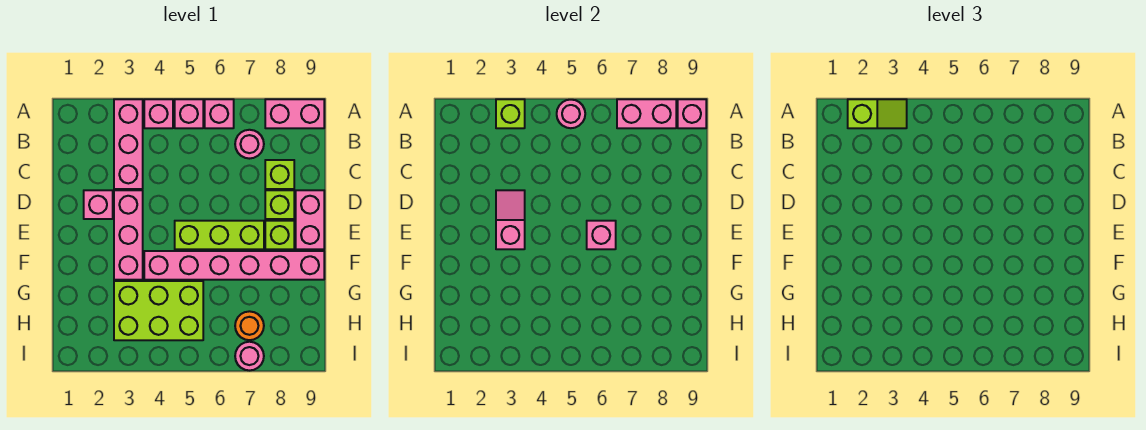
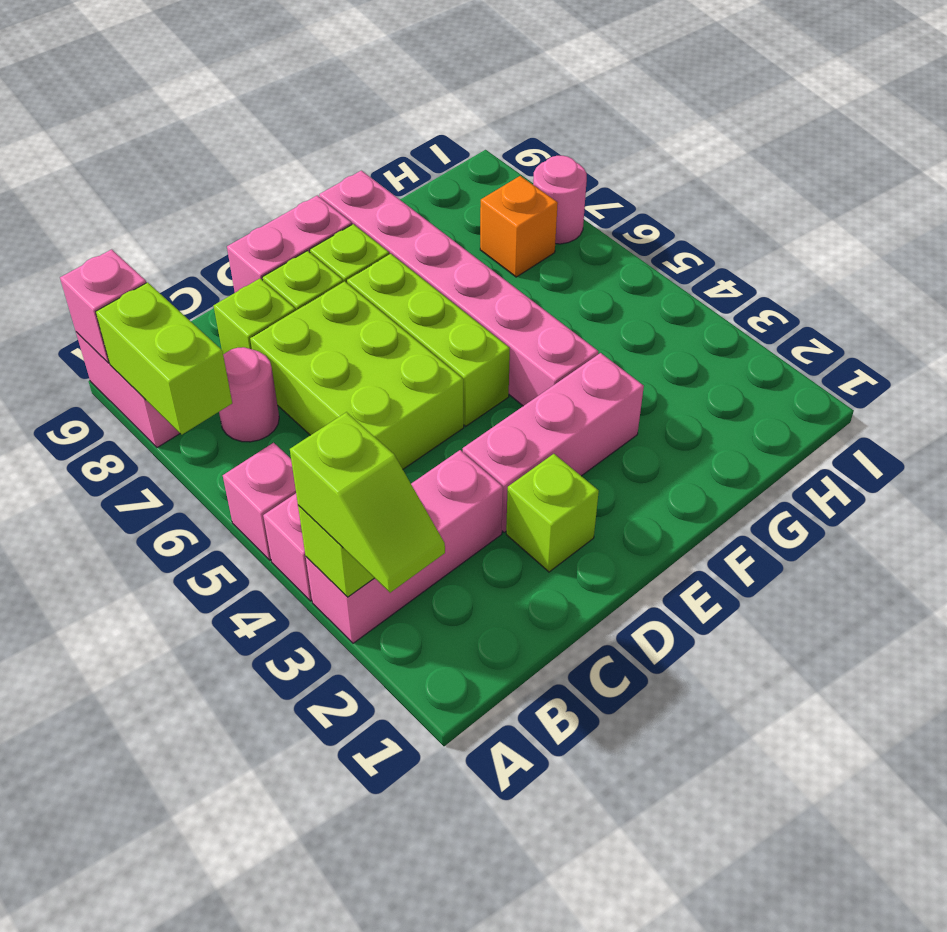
lime slope A2:A3 level 3 top 2 -> lime slope A2:A3 level 3 top 3
pink round brick A5 level 2 -> none
pink brick A6 level 1 -> none
pink brick A7:A8 level 2 -> lime brick A7:A8 level 2
pink brick D2 level 1 -> lime brick D2 level 1
pink slope D3:E3 level 2 top E -> none
pink brick E6 level 2 -> none
lime brick G3:H5 level 1 -> lime brick C5:D7 level 1
orange round brick H7 level 1 -> orange brick H7 level 1

